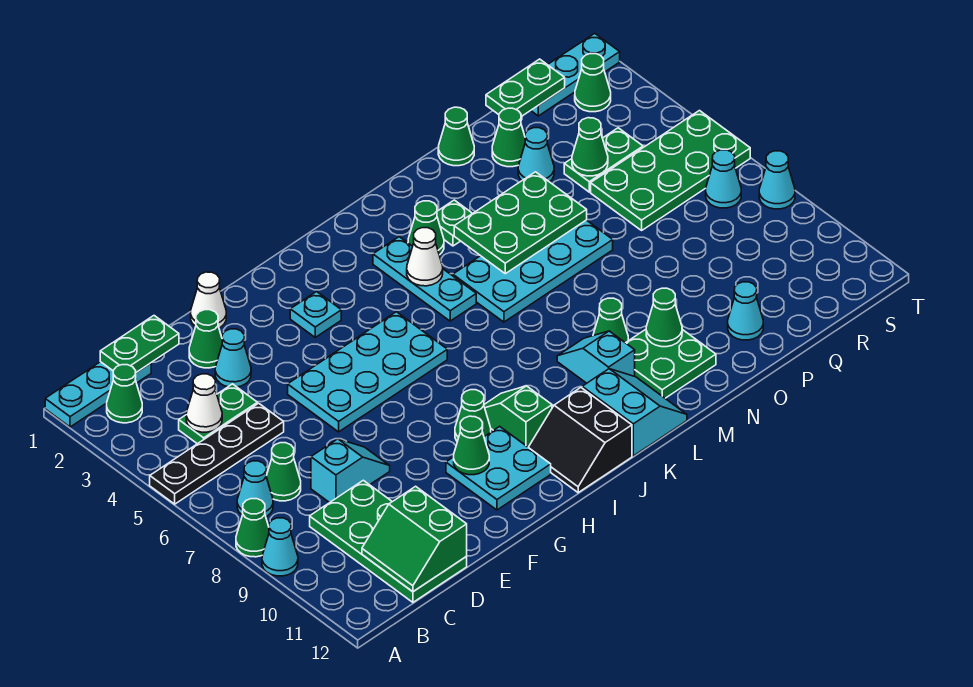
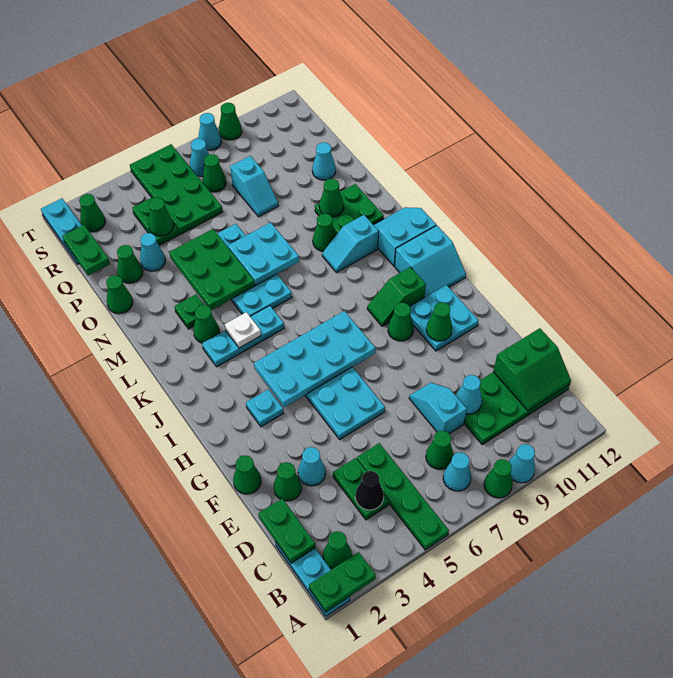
none -> green plate A1:A2 level 2
black plate A5:D5 level 1 -> green plate A5:D5 level 1
white cone C4 level 2 -> black cone C4 level 2
none -> cyan cone D9 level 2
white cone F1 level 1 -> green cone F1 level 1
none -> cyan plate H4:I7 level 2
black slope I11:J12 level 1 top J -> cyan slope I11:J12 level 1 top J
white cone K4 level 2 -> white plate K4 level 2
none -> cyan plate M6:N7 level 2
none -> cyan slope P8:Q8 level 1 top Q
none -> green cone R7 level 1
none -> green cone T9 level 1

